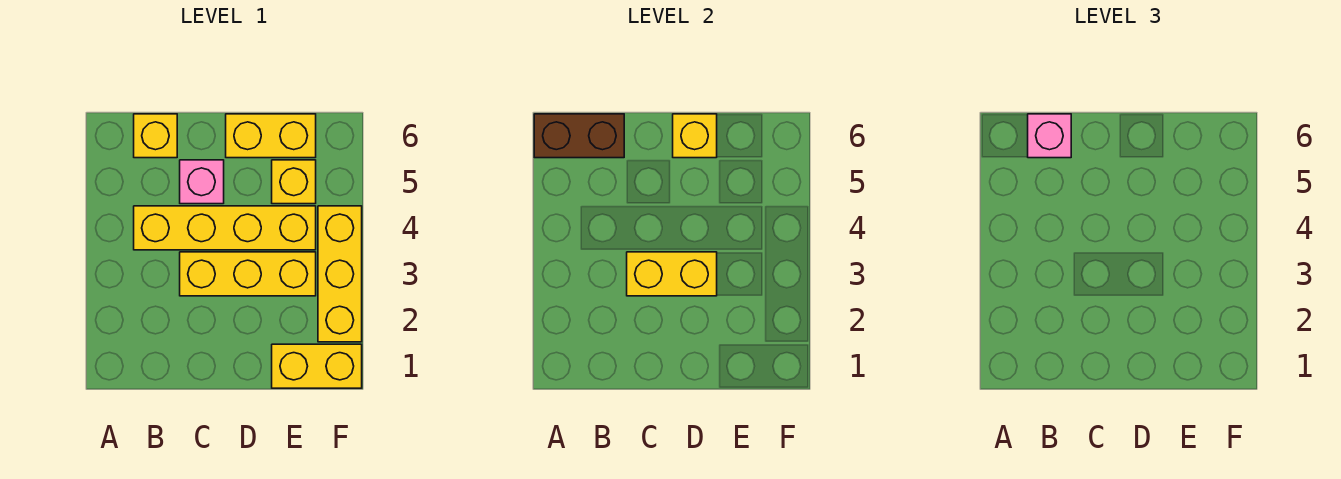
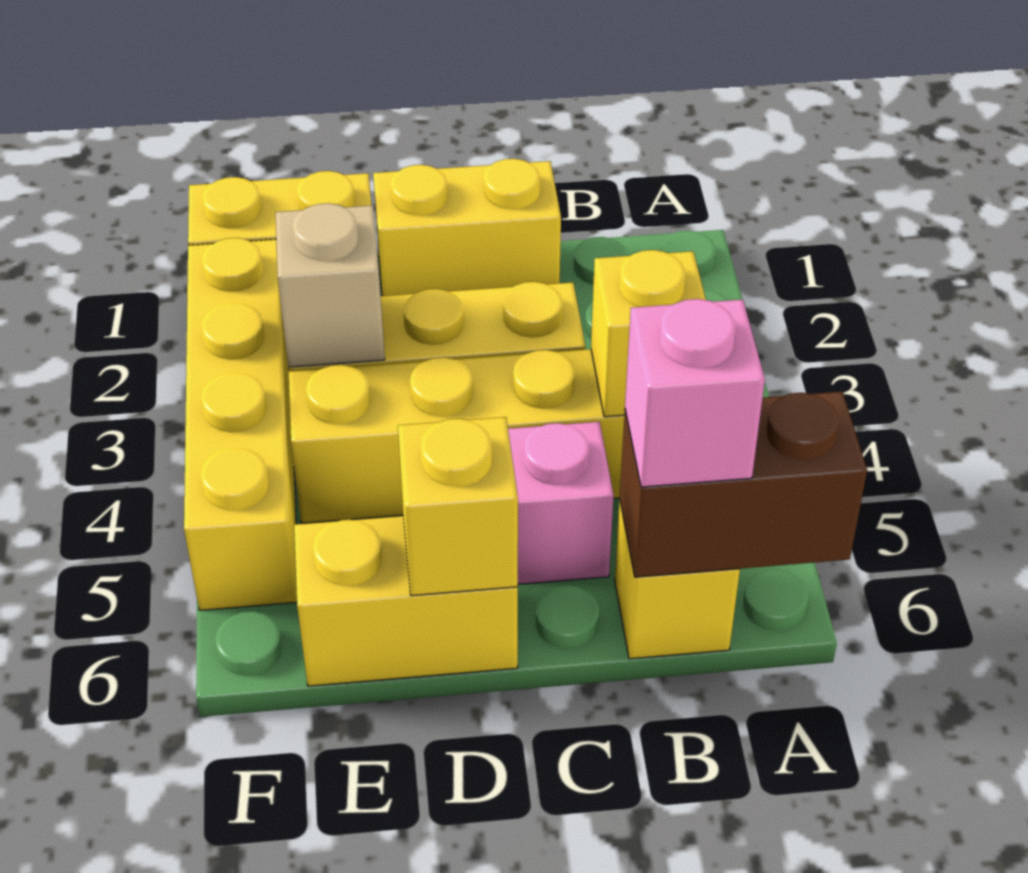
yellow brick C3:D3 level 2 -> yellow brick C1:D1 level 1
none -> tan brick E3 level 2
yellow brick E5 level 1 -> yellow brick B4 level 2
yellow brick F2:F4 level 1 -> yellow brick F2:F5 level 1

